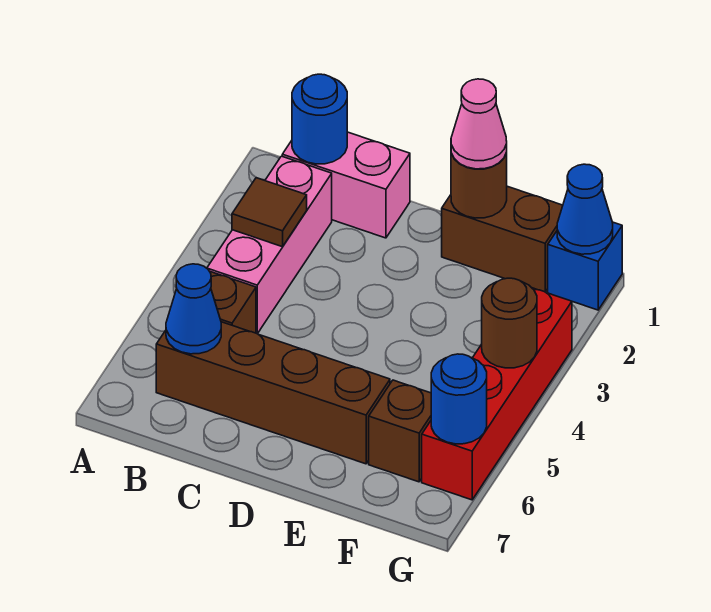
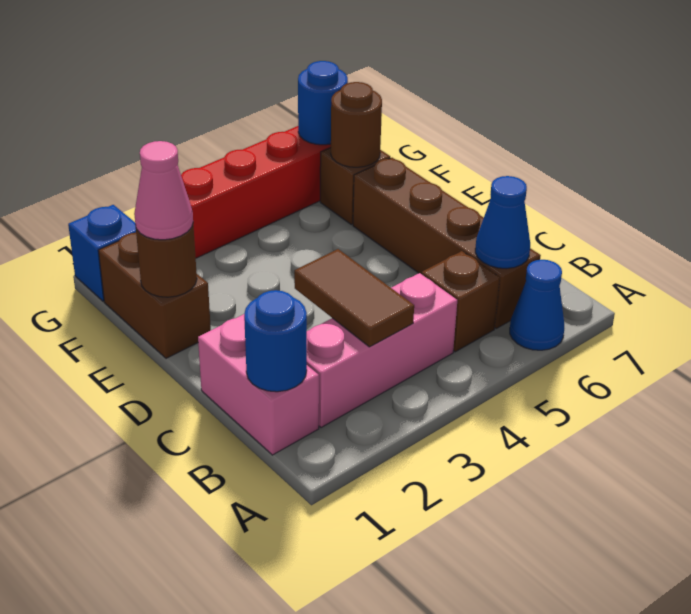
brown tile B3 level 2 -> brown tile B3:C3 level 2
blue cone G1 level 2 -> blue cone A6 level 1
brown round brick G4 level 2 -> brown round brick F6 level 2

